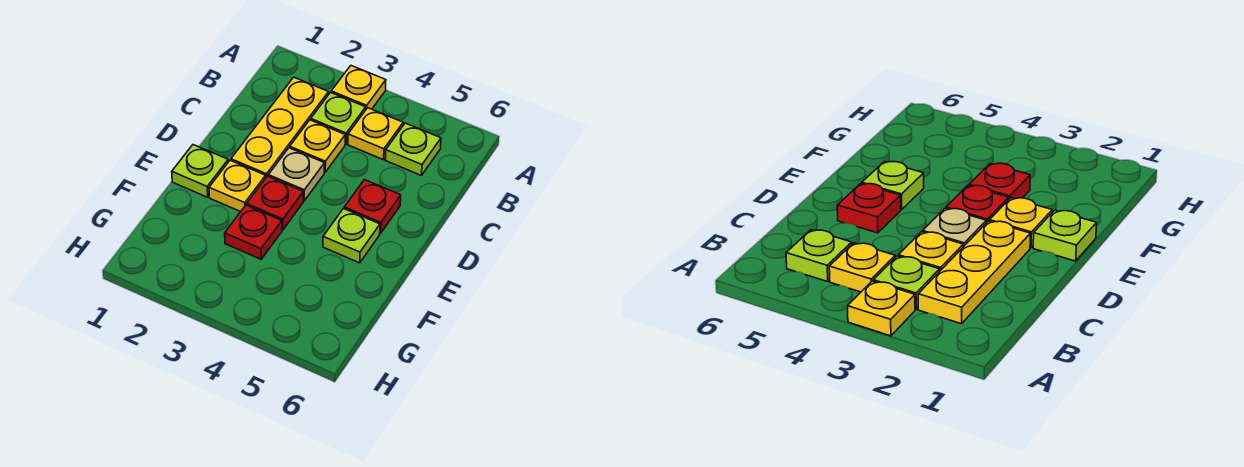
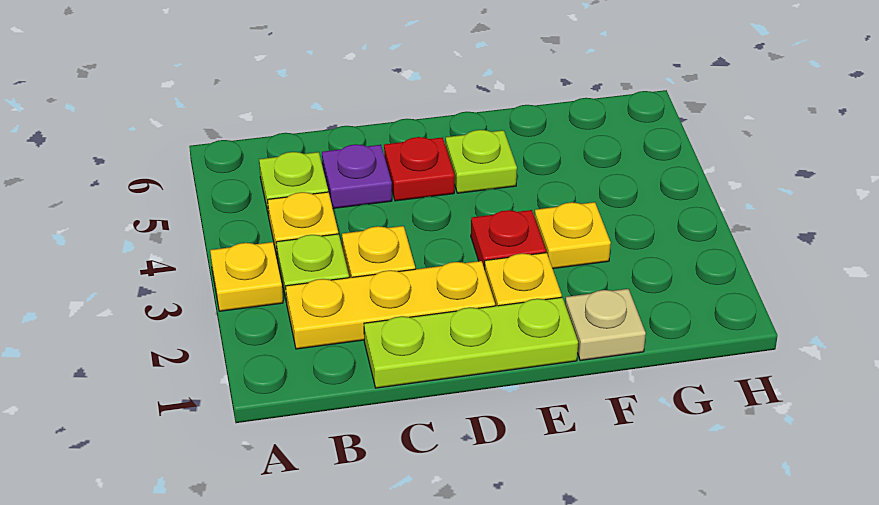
none -> purple plate C5 level 1
tan plate D3 level 1 -> tan plate F1 level 1
lime plate E1 level 1 -> lime plate C1:E1 level 1
red plate F3 level 1 -> yellow plate F3 level 1

